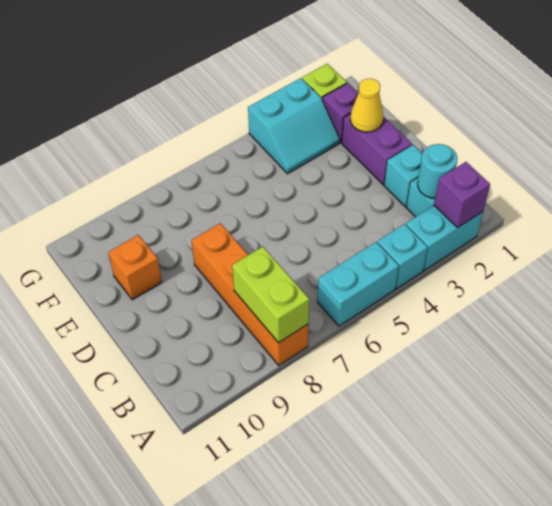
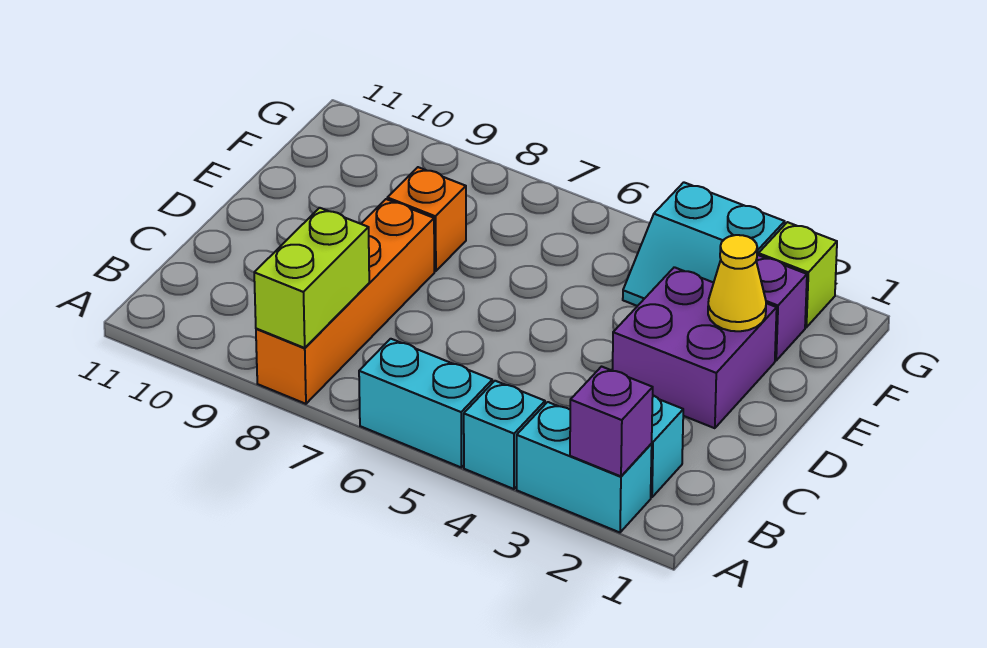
cyan round brick B2 level 2 -> none
cyan brick C2 level 1 -> none
purple brick D2:E2 level 1 -> purple brick D2:E3 level 1
orange brick E10 level 1 -> orange brick E8 level 1

